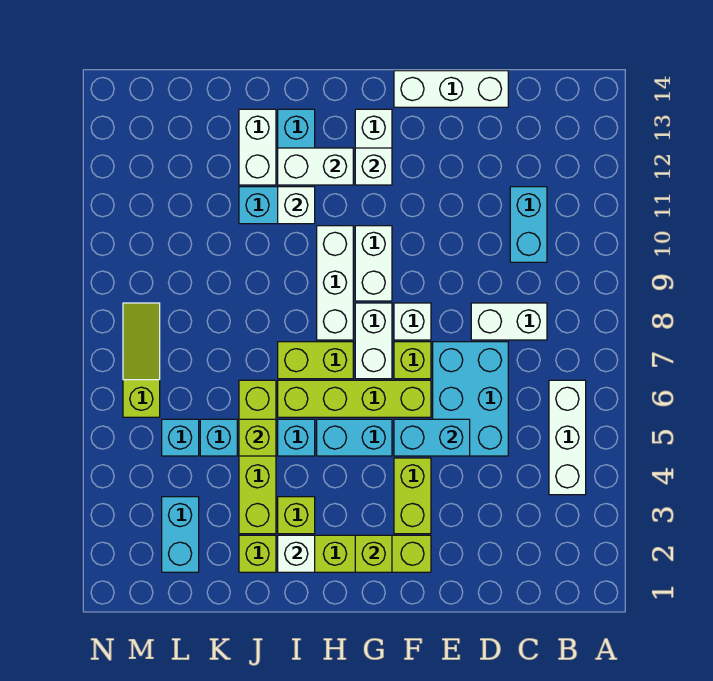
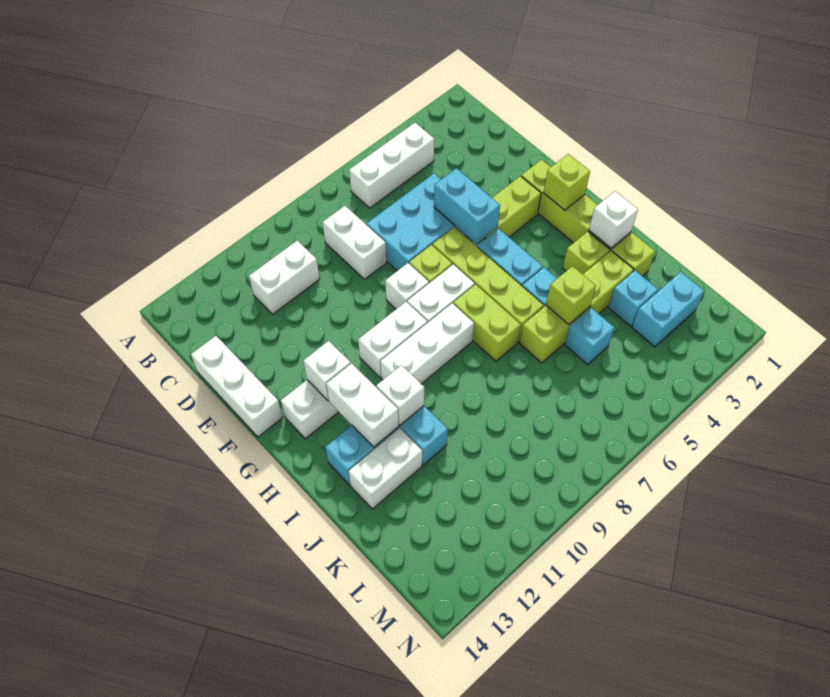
cyan brick C10:C11 level 1 -> white brick C10:C11 level 1
cyan brick L5 level 1 -> cyan brick K3 level 1
lime slope M6:M8 level 1 top 6 -> none

